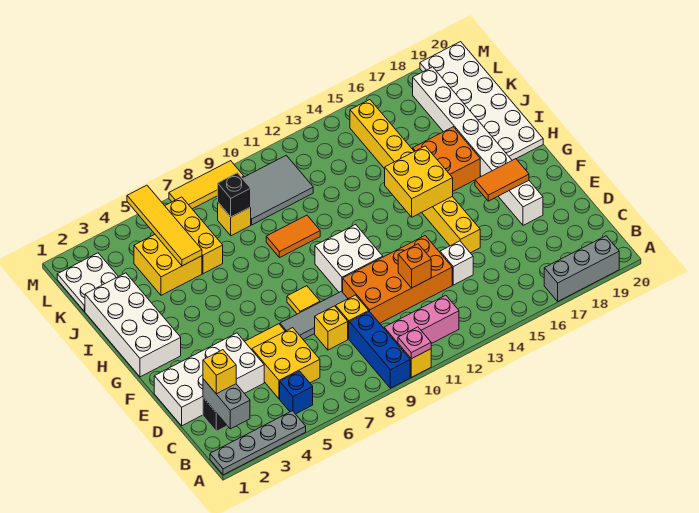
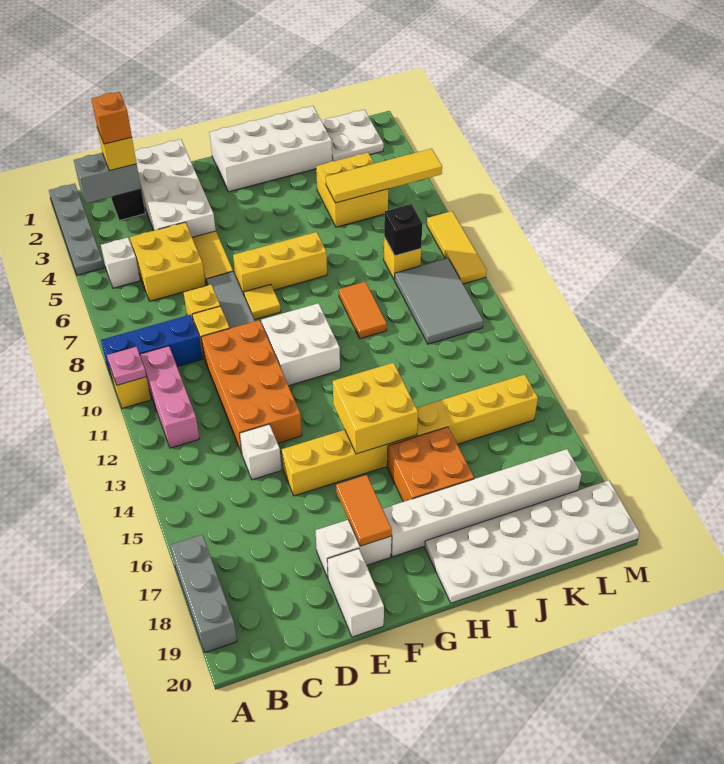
blue brick B5 level 1 -> white brick B5 level 1
orange brick D12 level 2 -> orange brick C2 level 4
none -> white brick E19:E20 level 1
yellow brick J6:L6 level 1 -> yellow brick F7:H7 level 1

